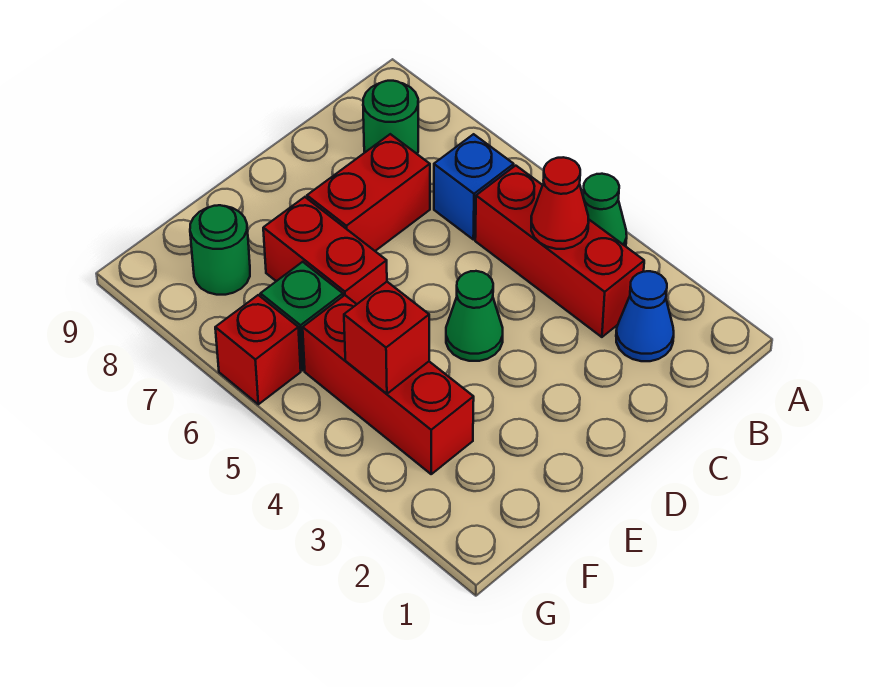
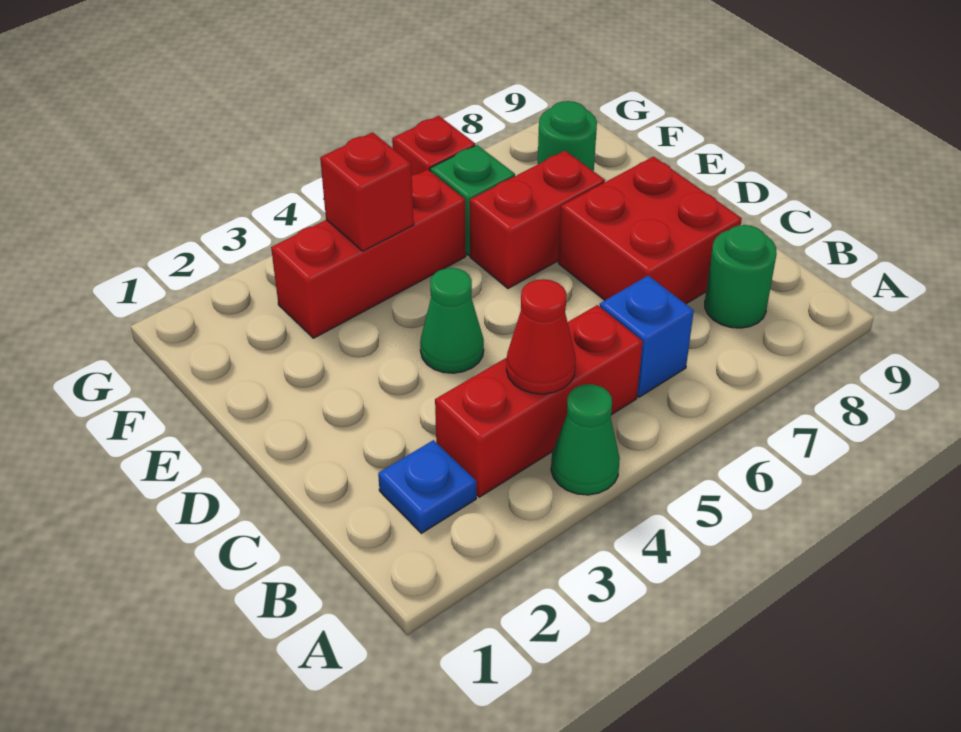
blue cone B2 level 1 -> blue plate B2 level 1
red brick C7:D7 level 1 -> red brick C7:D8 level 1

